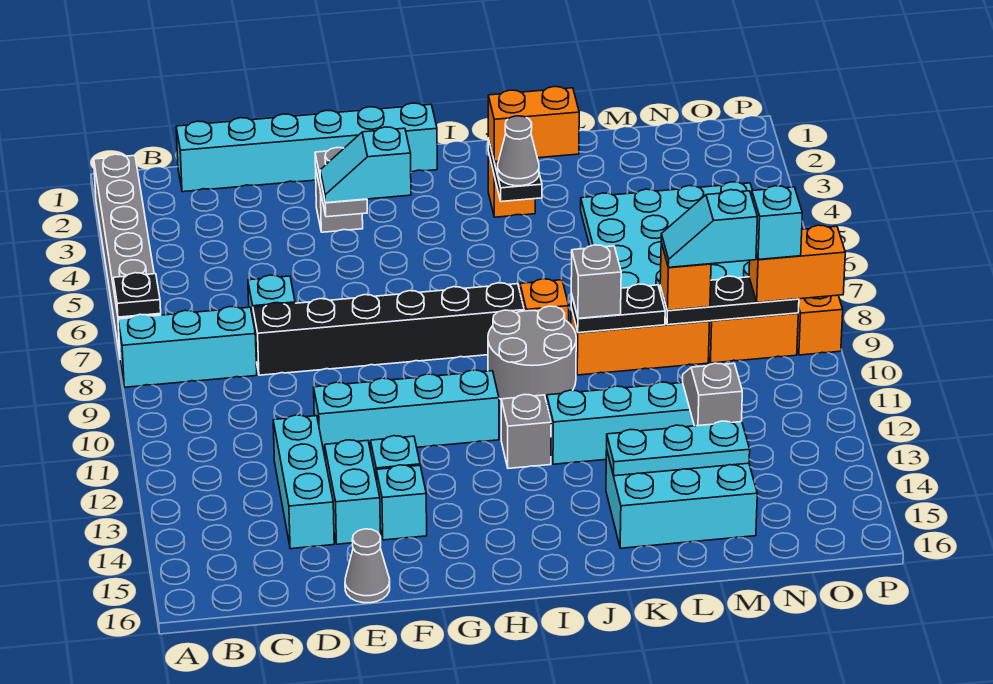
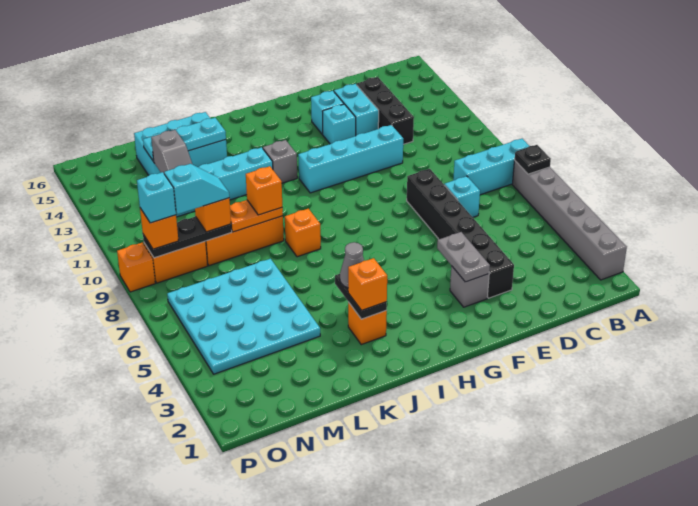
cyan brick C1:H1 level 1 -> none
black brick D8:I8 level 1 -> black brick E3:E8 level 1
cyan brick D12:D14 level 1 -> black brick D12:D14 level 1
grey cone E16 level 1 -> none
cyan slope F4:G4 level 3 top G -> none
grey round brick I9:J10 level 1 -> none
orange brick J3:K3 level 3 -> orange brick J3 level 3
black plate K9:L9 level 2 -> orange plate K9:L9 level 2
grey brick K9 level 3 -> orange brick K9 level 3
orange brick O9:P9 level 3 -> orange brick O9 level 3

